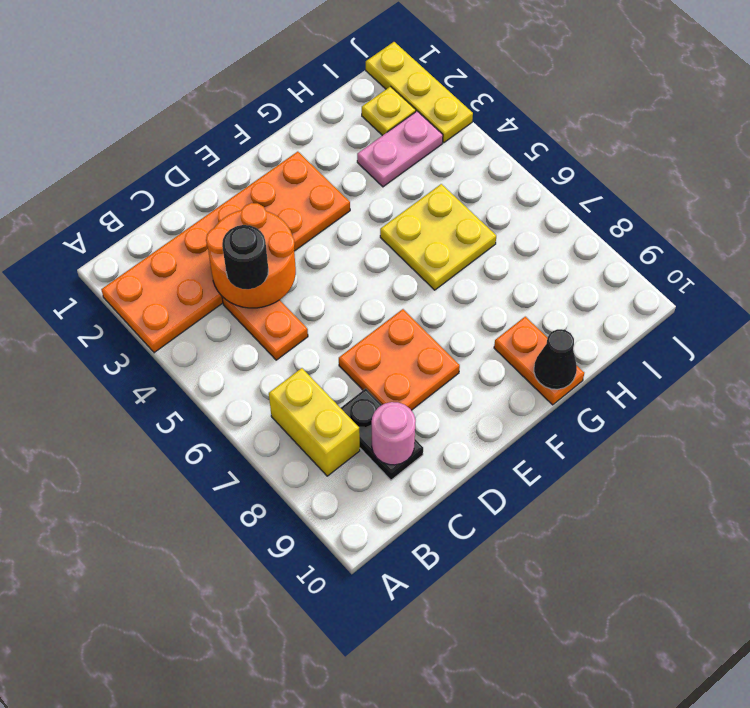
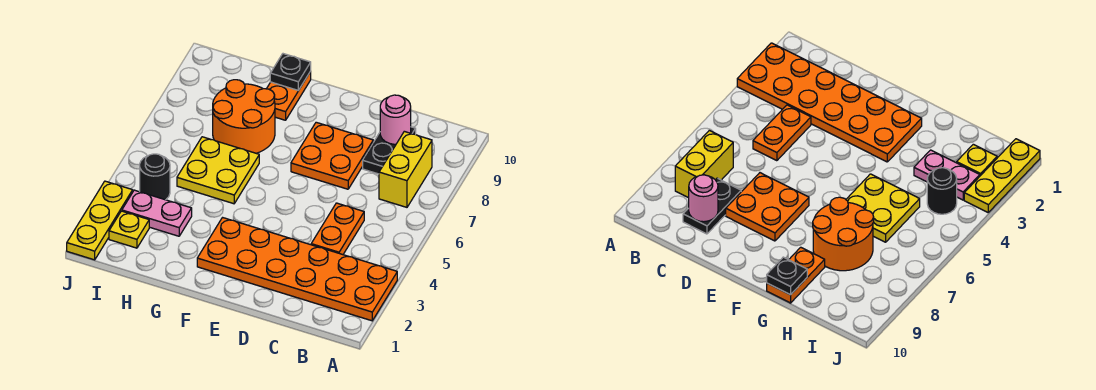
orange round brick C3:D4 level 2 -> orange round brick G7:H8 level 1
black round brick C4 level 3 -> black round brick I4 level 1
black cone G10 level 2 -> black plate G10 level 2

